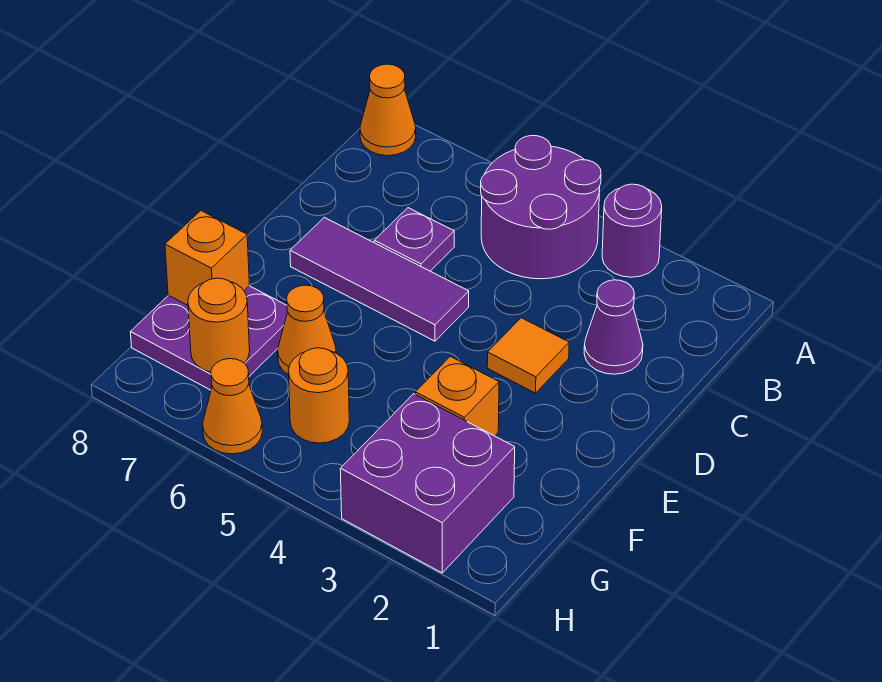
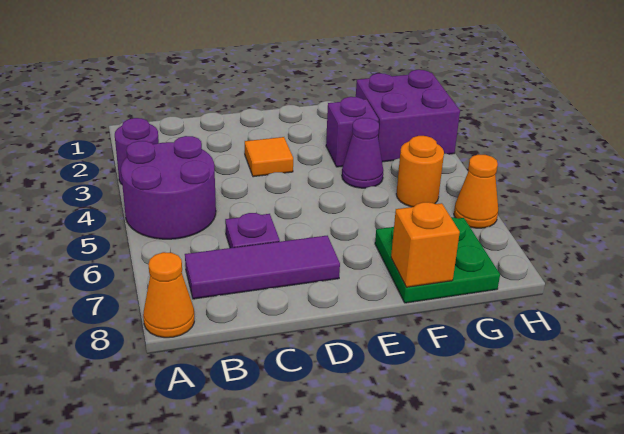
purple cone C2 level 1 -> purple cone F4 level 1
purple tile D5:D7 level 1 -> purple tile B7:D7 level 1
orange brick F3 level 1 -> purple brick F3 level 1
orange cone F6 level 1 -> none
purple plate F7:G8 level 1 -> green plate F7:G8 level 1
orange round brick G7 level 2 -> none

